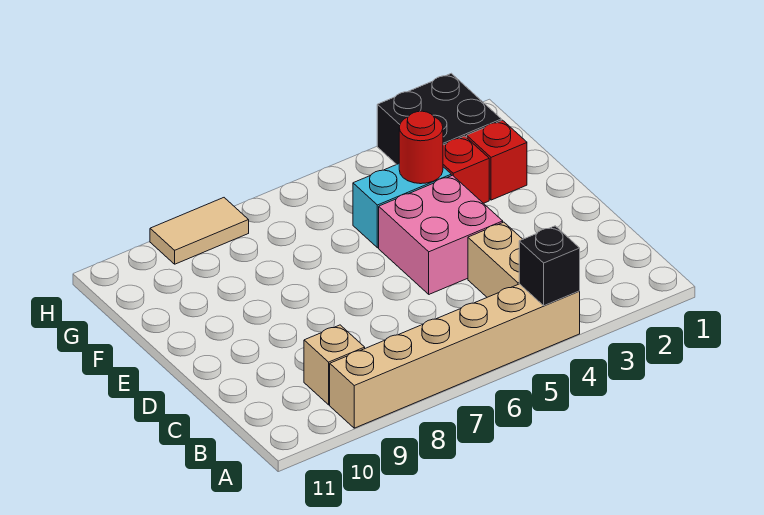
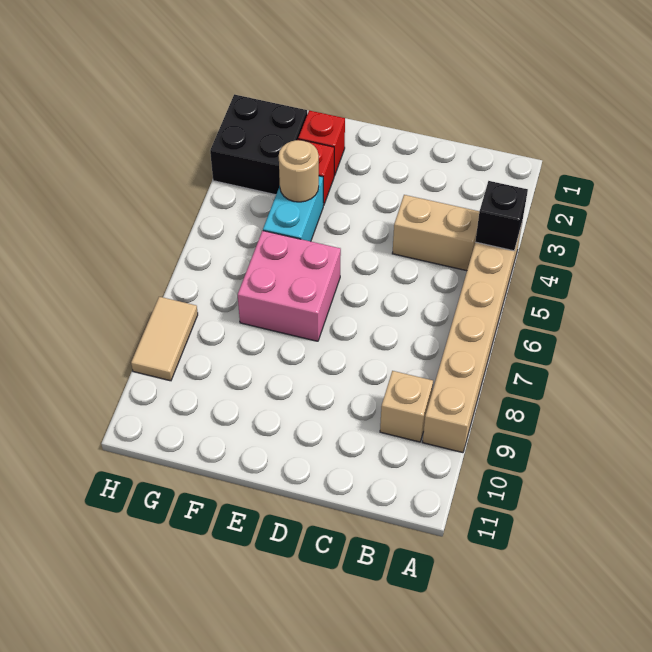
pink brick D4:E5 level 1 -> pink brick E6:F7 level 1
red round brick F4 level 2 -> tan round brick F4 level 2

